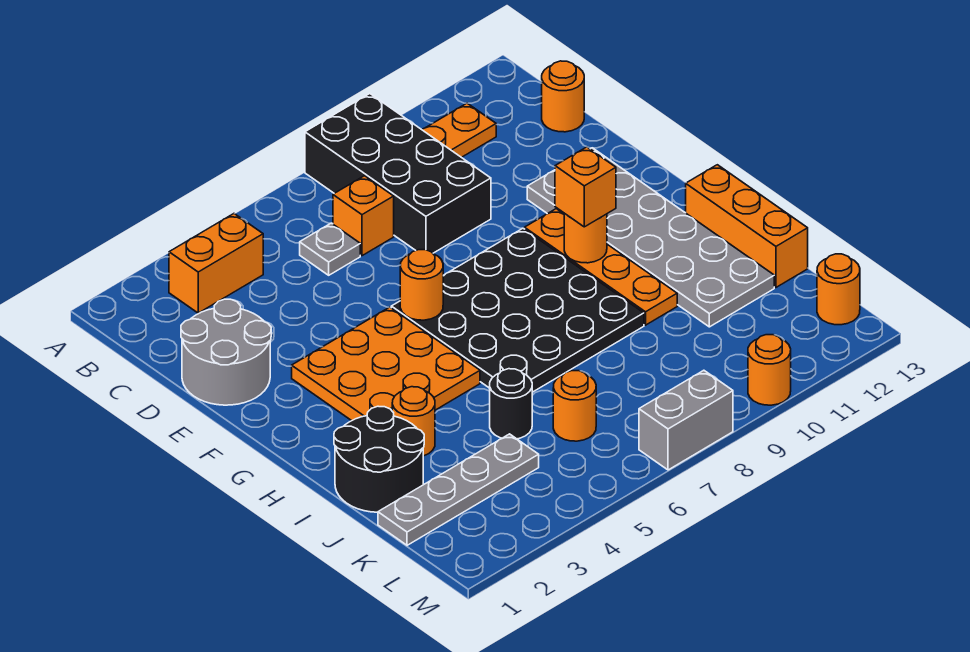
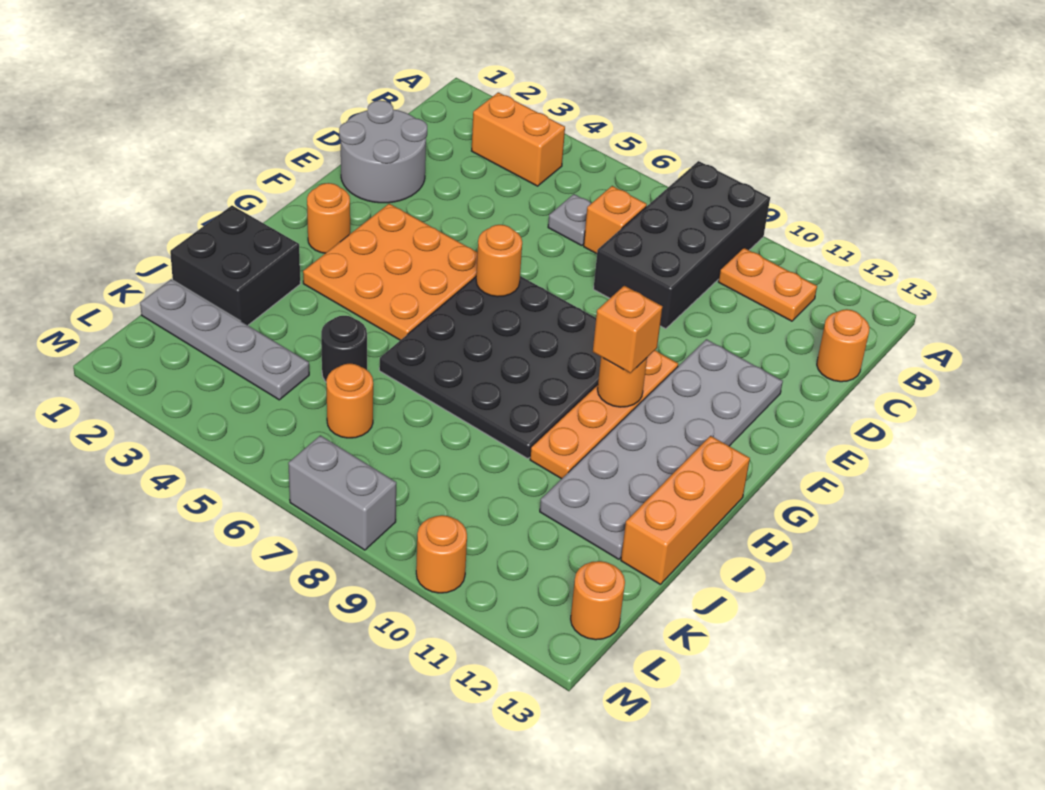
black round brick I1:J2 level 1 -> black brick I1:J2 level 1
orange round brick I3 level 1 -> orange round brick G2 level 1

